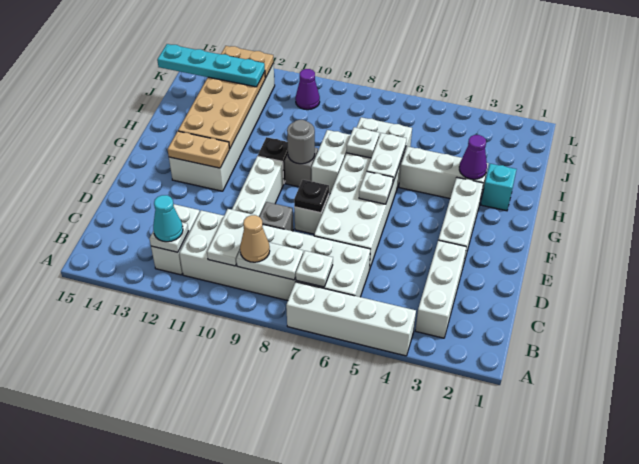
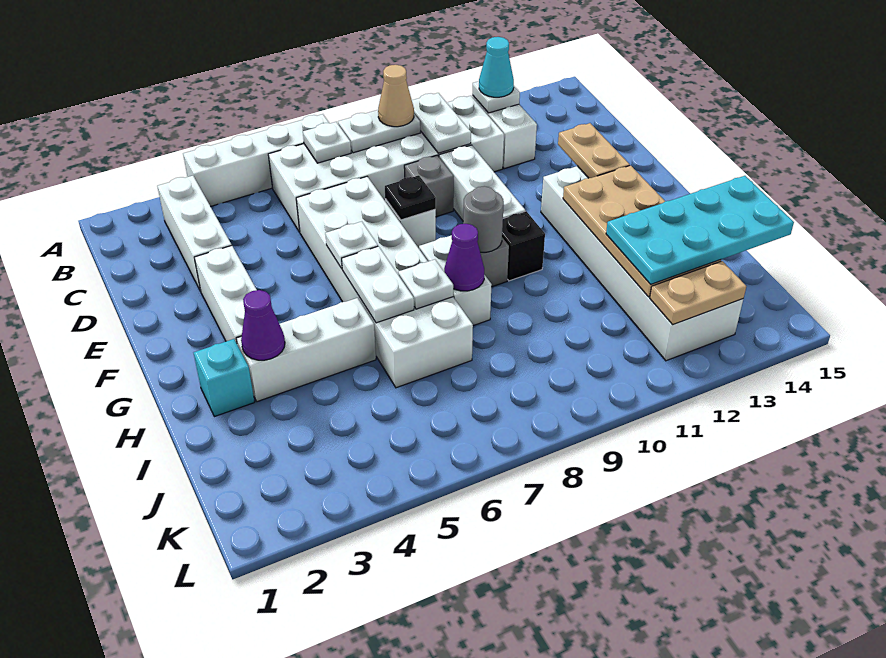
tan plate F12:F13 level 2 -> tan plate E13:F13 level 2
cyan plate J12:J15 level 3 -> cyan plate I12:J15 level 3
purple cone K10 level 1 -> purple cone H8 level 2

